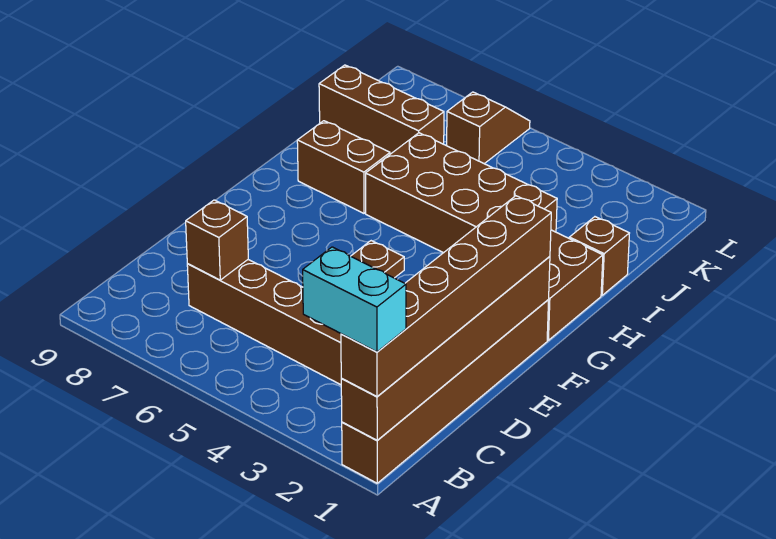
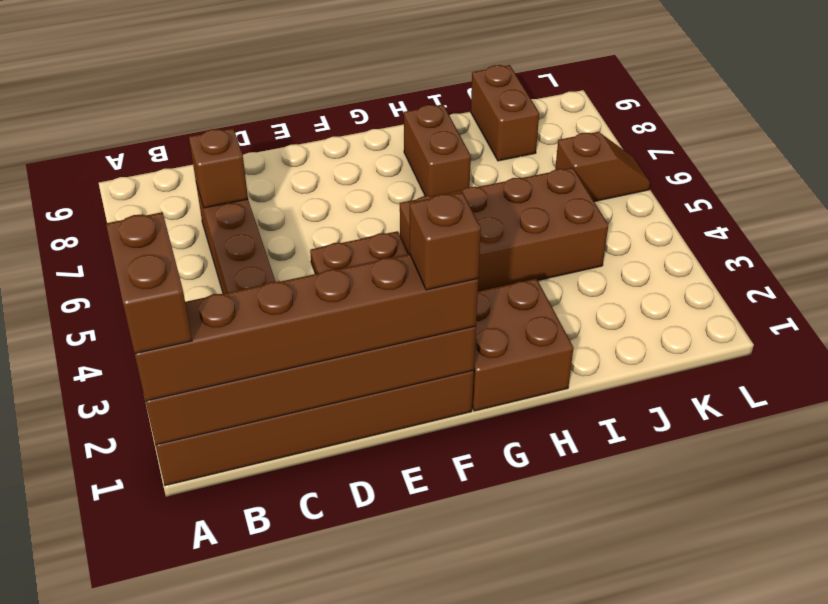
cyan brick A1:A2 level 4 -> brown brick A1:A2 level 4
brown brick H3:I6 level 1 -> brown brick G4:J5 level 1
brown brick I1 level 1 -> brown brick F1 level 4
brown brick J7:J9 level 1 -> brown brick J8:J9 level 1

